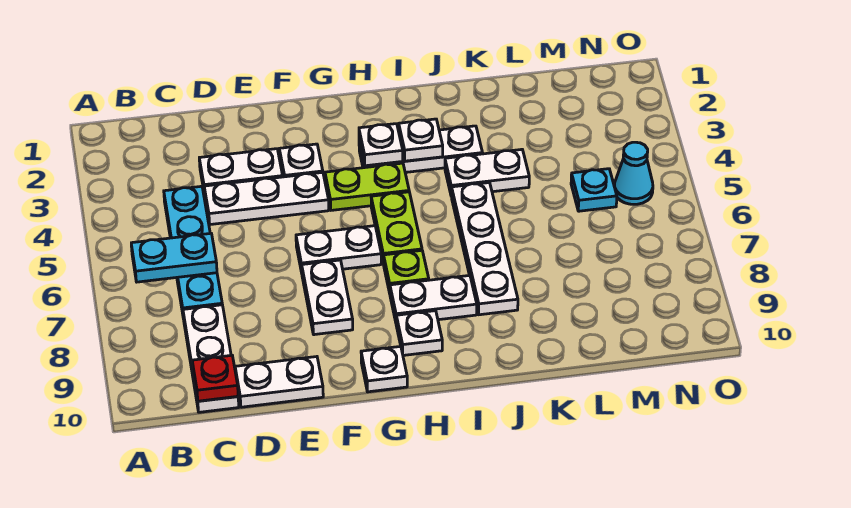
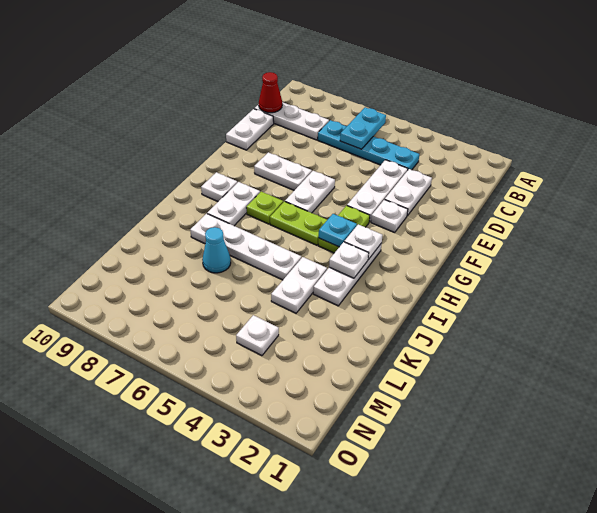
red plate C10 level 2 -> red cone C10 level 2
white plate G10 level 1 -> white plate M4 level 1
cyan plate M5 level 1 -> cyan plate H4 level 2
cyan cone N5 level 1 -> cyan cone K7 level 1

